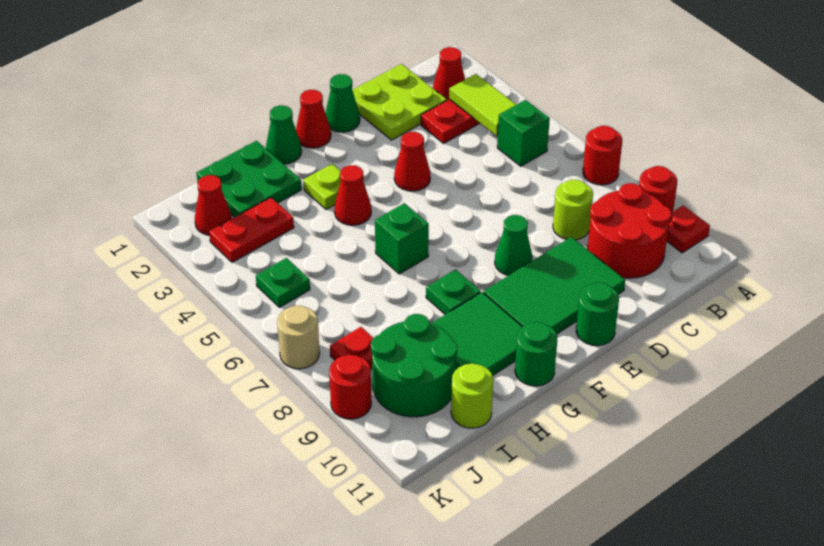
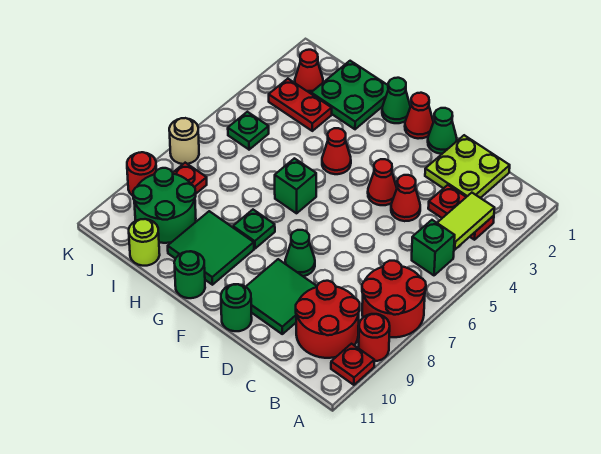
red round brick A7 level 1 -> red round brick A7:B8 level 1
red cone B2 level 1 -> red cone D4 level 1
lime round brick C8 level 1 -> none
green tile D9:F10 level 1 -> green tile D9:E10 level 1
lime plate G3 level 1 -> none

